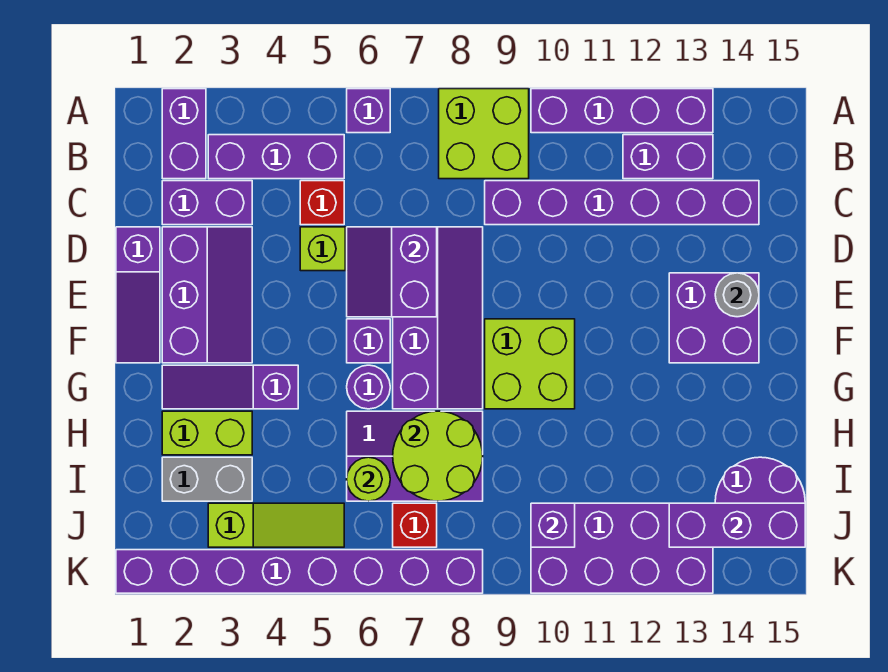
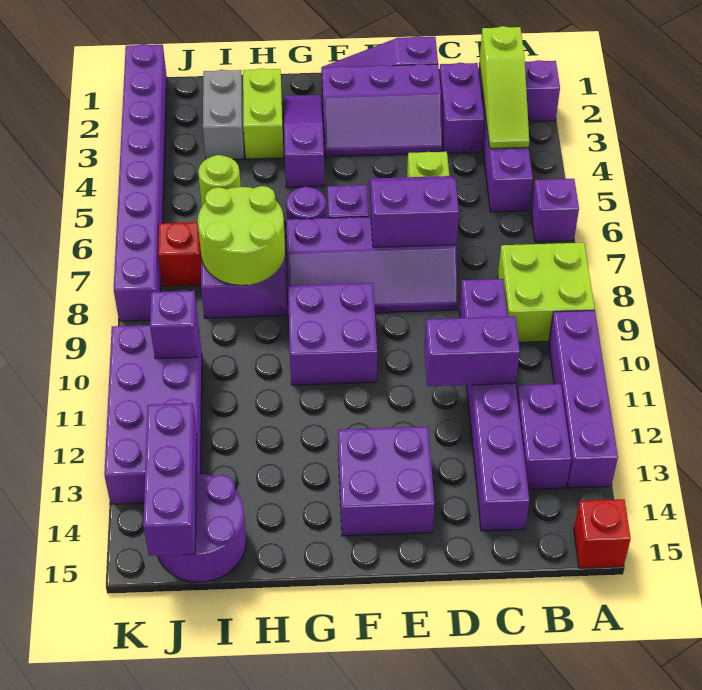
red brick C5 level 1 -> red brick A15 level 1
none -> purple brick C11:D11 level 2
grey round brick E14 level 2 -> none
lime brick F9:G10 level 1 -> purple brick F9:G10 level 1
lime slope J3:J5 level 1 top 3 -> lime slope B2:B4 level 2 top 2

